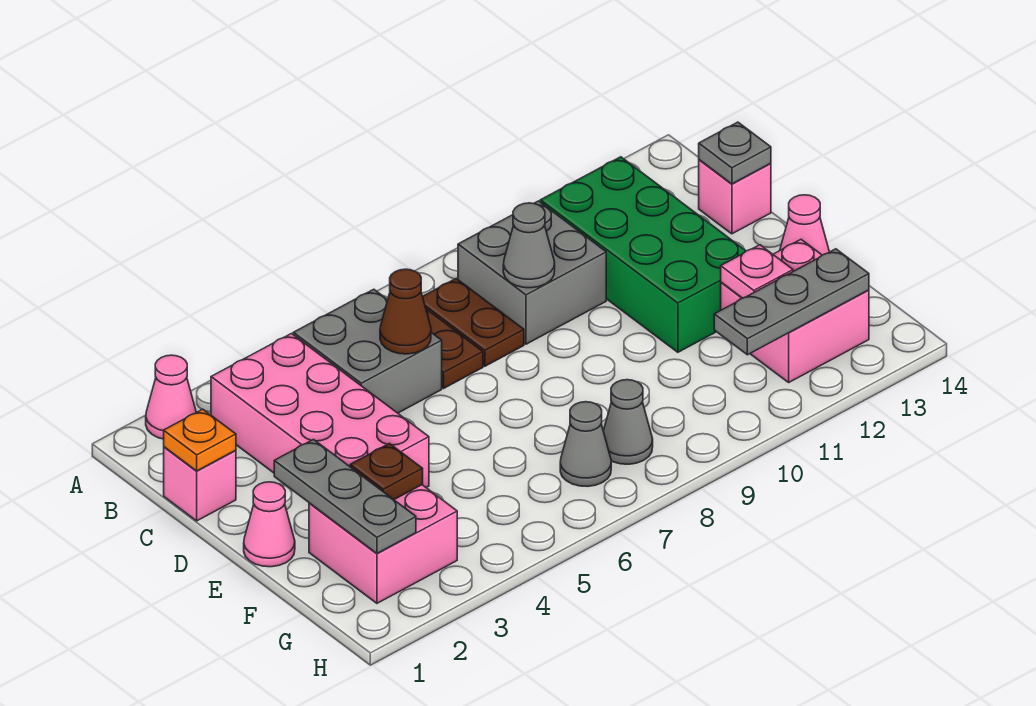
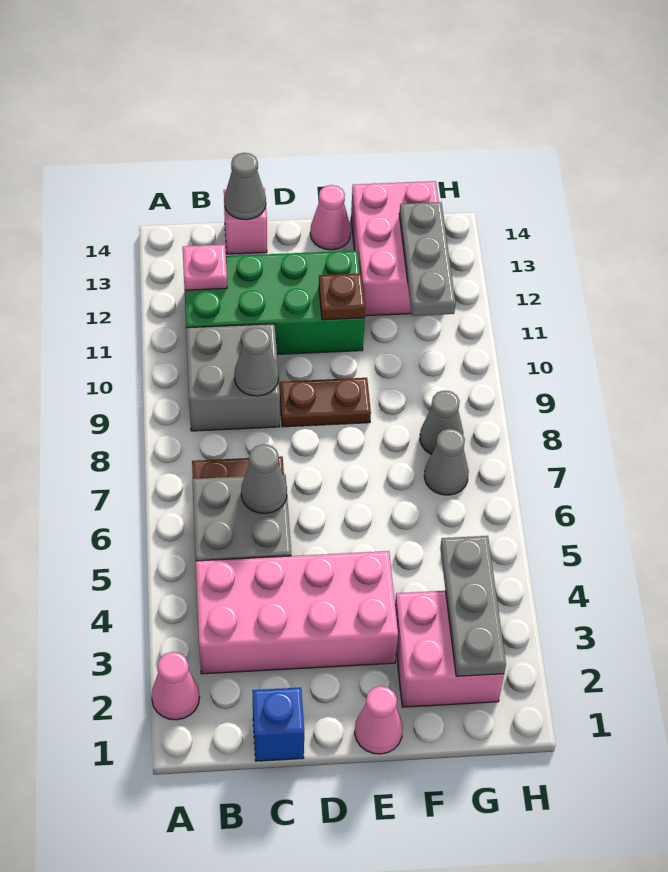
brown plate B8:C8 level 1 -> brown plate D9:E9 level 1
pink brick C1 level 1 -> blue brick C1 level 1
orange plate C1 level 2 -> none
brown cone C6 level 2 -> grey cone C6 level 2
grey plate C14 level 2 -> grey cone C14 level 2
grey plate E2:G2 level 2 -> grey plate G2:G4 level 2
brown plate F3 level 2 -> brown plate E11 level 2
pink brick F12:G13 level 1 -> pink brick F12:G14 level 1
pink plate F12 level 2 -> pink plate B12 level 2

